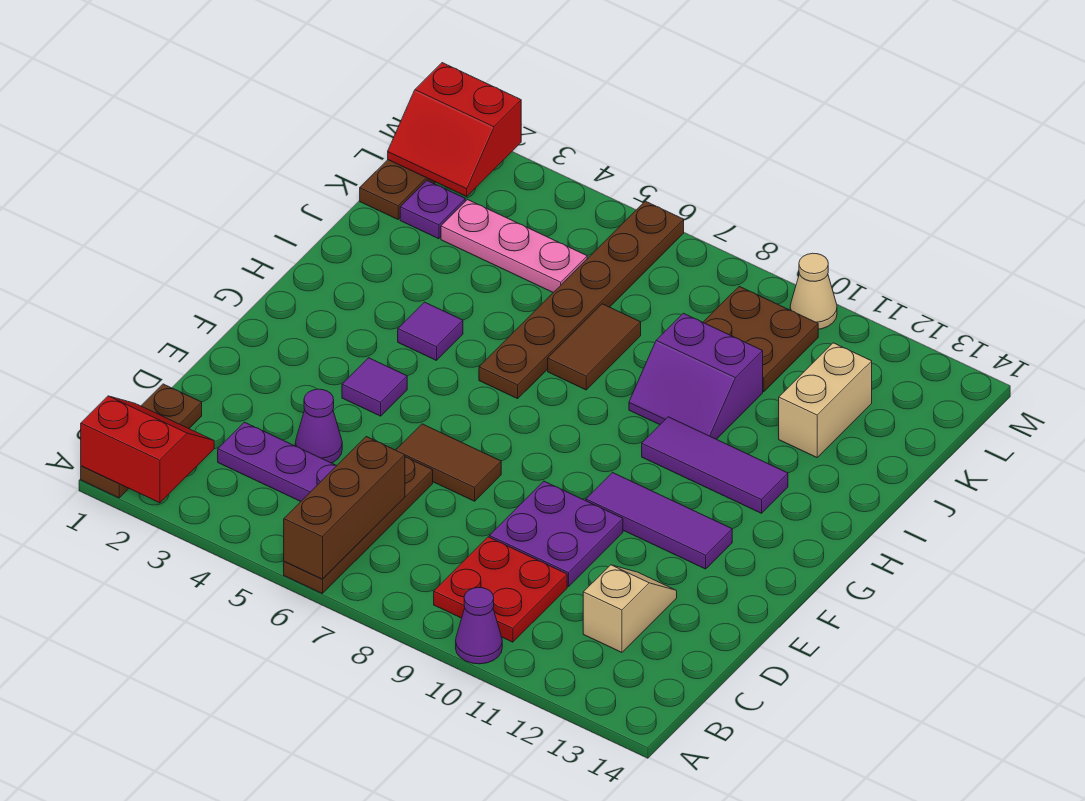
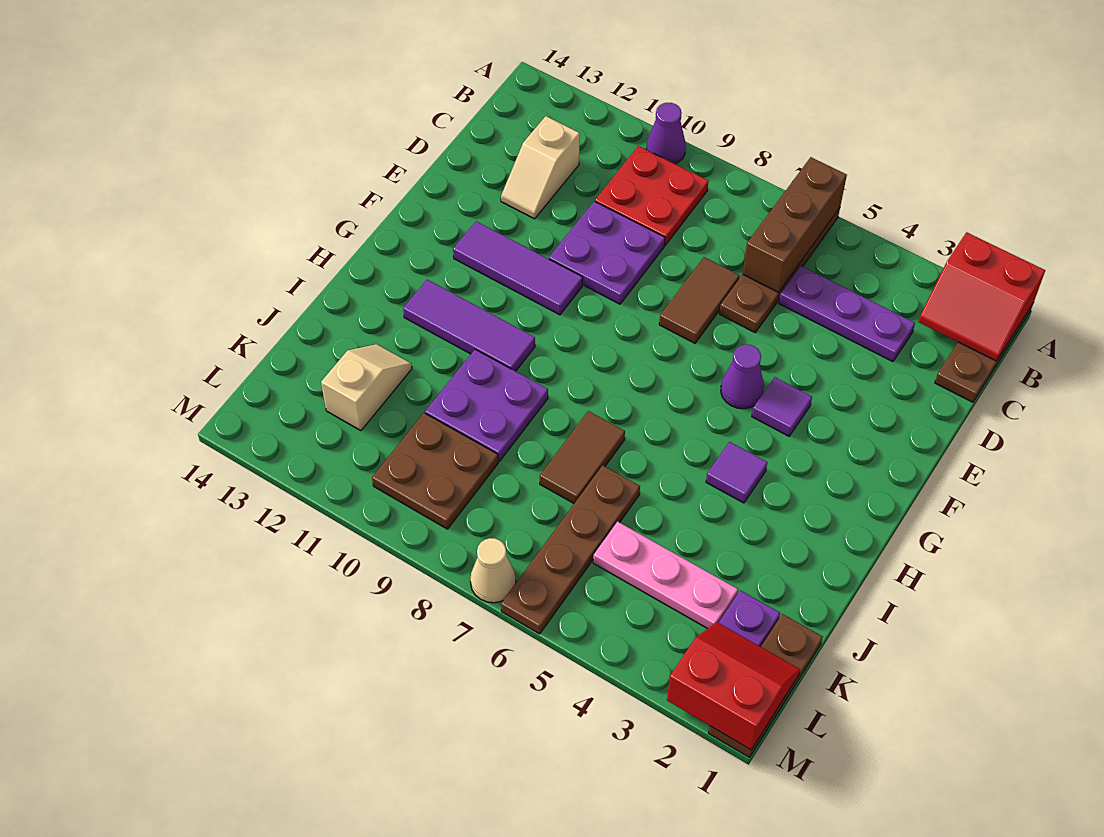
purple cone D4 level 1 -> purple cone F5 level 1
brown tile E6:E7 level 1 -> brown tile D7:E7 level 1
brown plate H6:M6 level 1 -> brown plate J6:M6 level 1
purple slope I9:J10 level 1 top J -> purple plate I9:J10 level 1
tan brick J12:K12 level 1 -> tan slope J12:K12 level 1 top K
tan cone M10 level 1 -> tan cone M7 level 1

